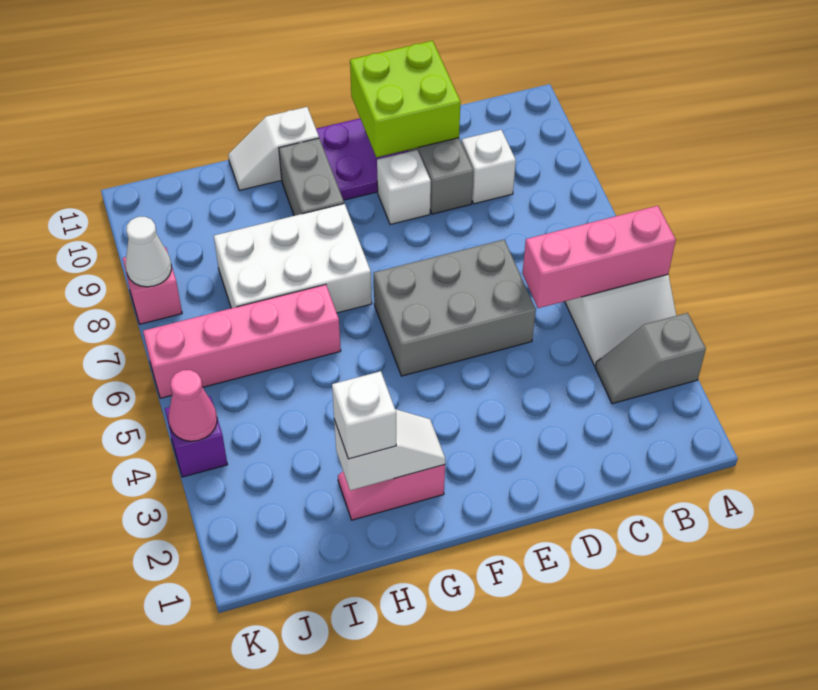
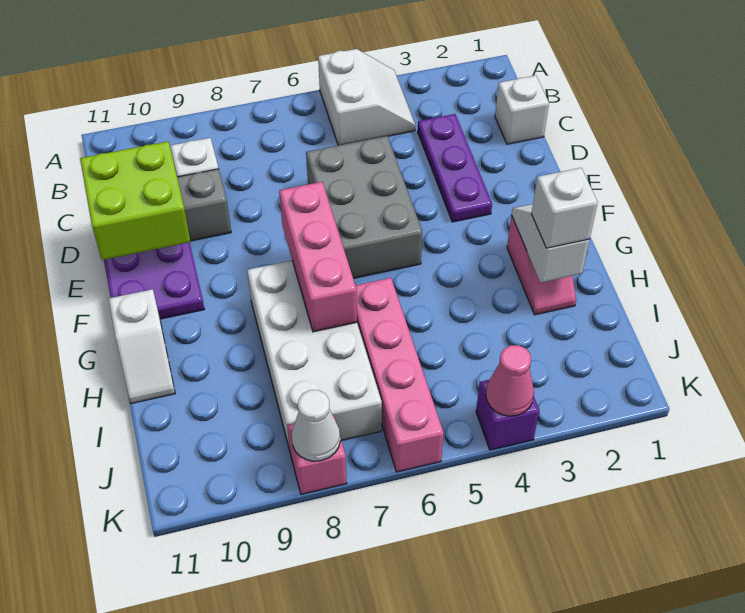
grey slope A3:B3 level 1 top A -> none
pink brick A5:C5 level 2 -> pink brick F7:H7 level 2
none -> purple plate C3:E3 level 1
white brick E9 level 1 -> white brick C1 level 1
white brick G7:I8 level 1 -> white brick G7:J8 level 1
grey brick G9:G10 level 1 -> none

